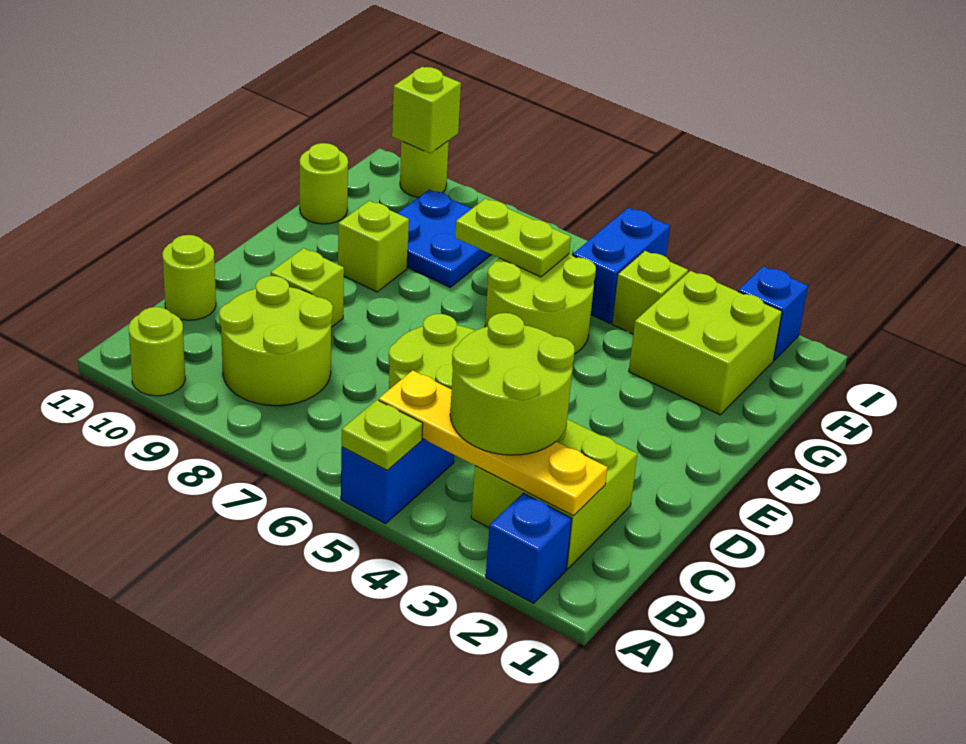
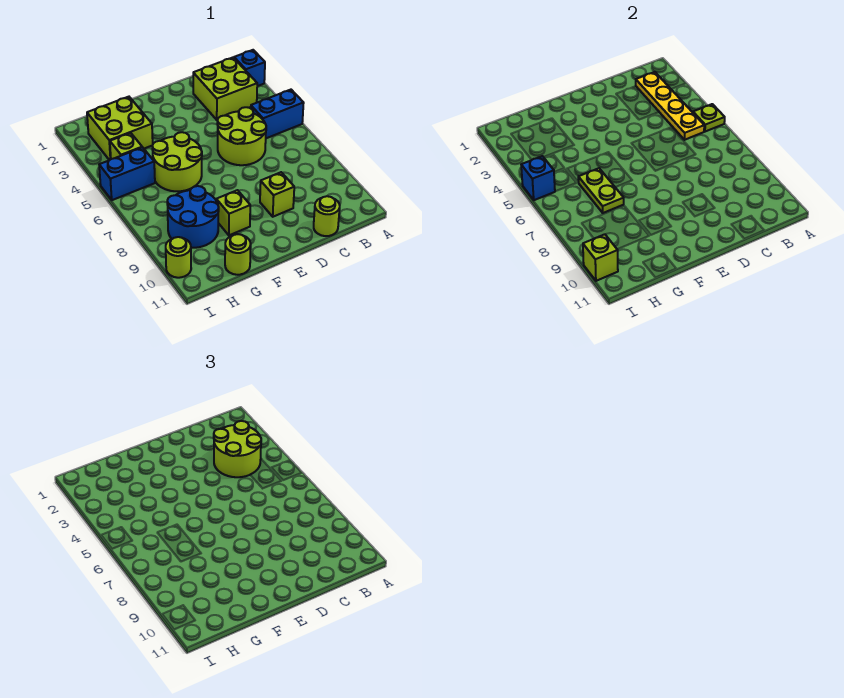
lime round brick A10 level 1 -> none
lime round brick B8:C9 level 1 -> none
blue plate G8:H9 level 1 -> blue round brick G8:H9 level 1
blue brick I2 level 1 -> blue brick I5 level 2

